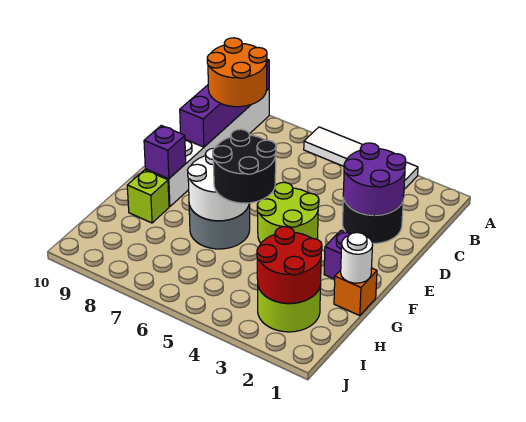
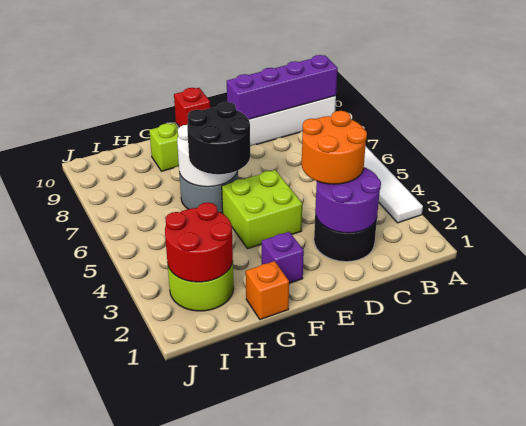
orange round brick B8:C9 level 3 -> orange round brick C3:D4 level 3
lime round brick E4:F5 level 1 -> lime brick E4:F5 level 1
purple brick F9 level 2 -> red brick F9 level 2
white round brick G1 level 2 -> none

